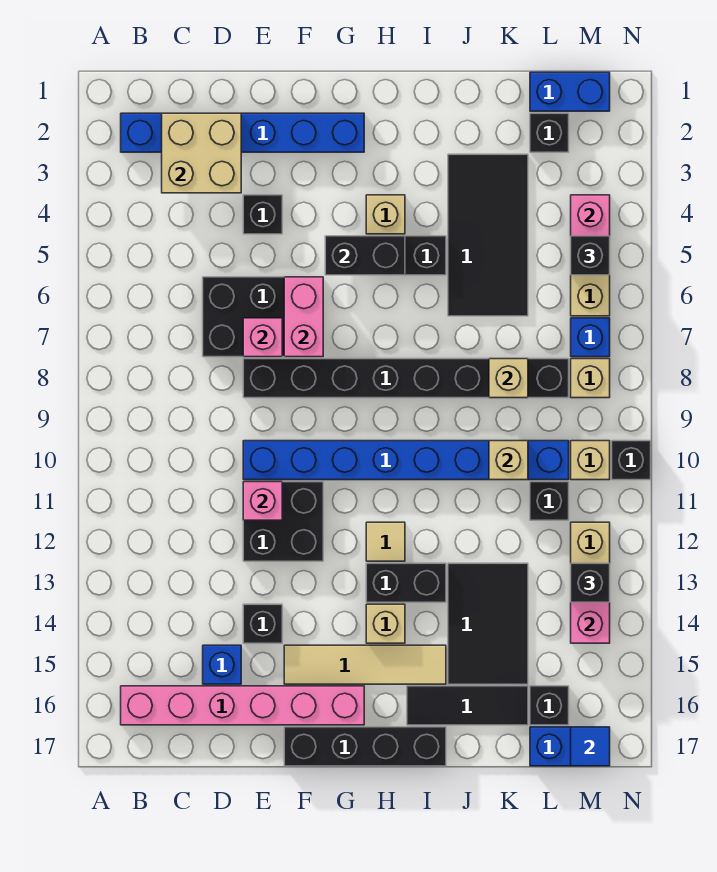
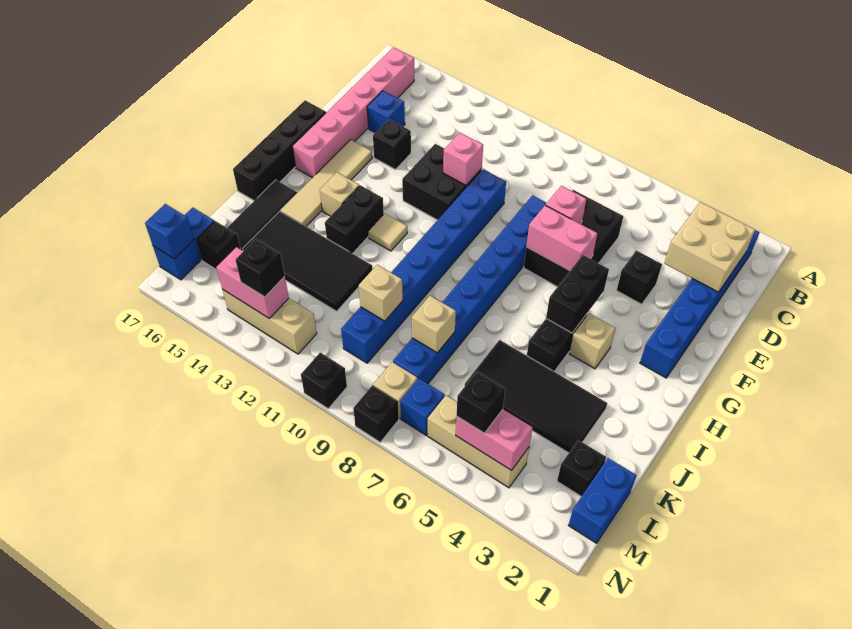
black brick E8:L8 level 1 -> blue brick E8:L8 level 1
black tile J13:K15 level 1 -> black tile J12:K15 level 1
black brick L11 level 1 -> black brick N8 level 1
tan brick M10 level 1 -> none
blue tile M17 level 2 -> blue brick M17 level 2

